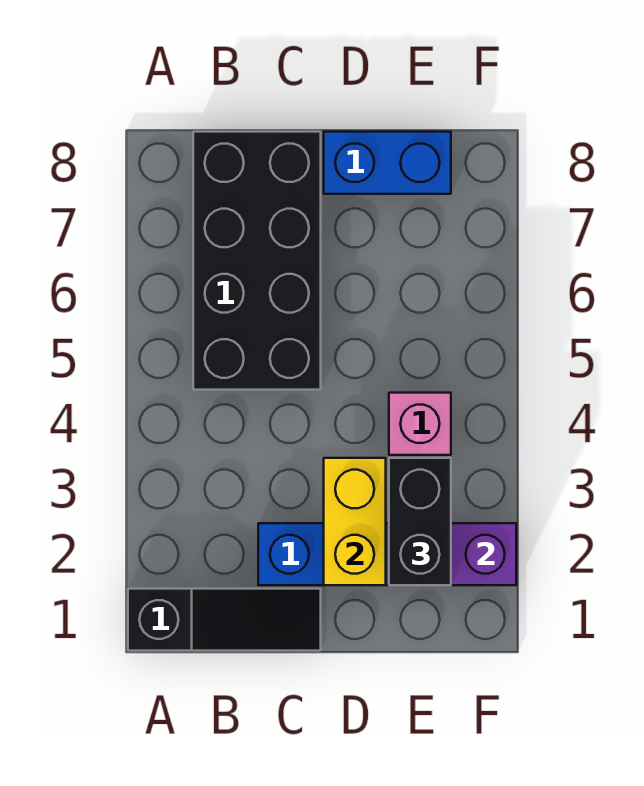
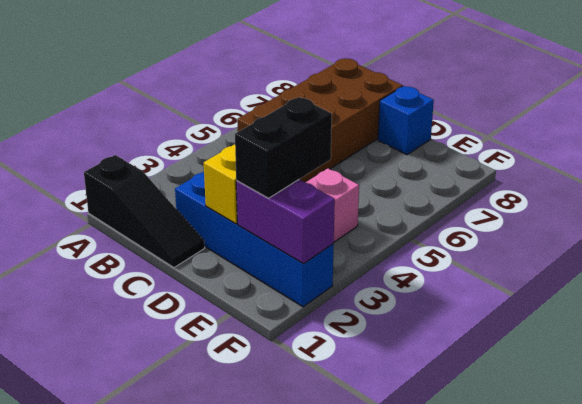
black brick B5:C8 level 1 -> brown brick B5:C8 level 1
blue brick D8:E8 level 1 -> blue brick D8 level 1

